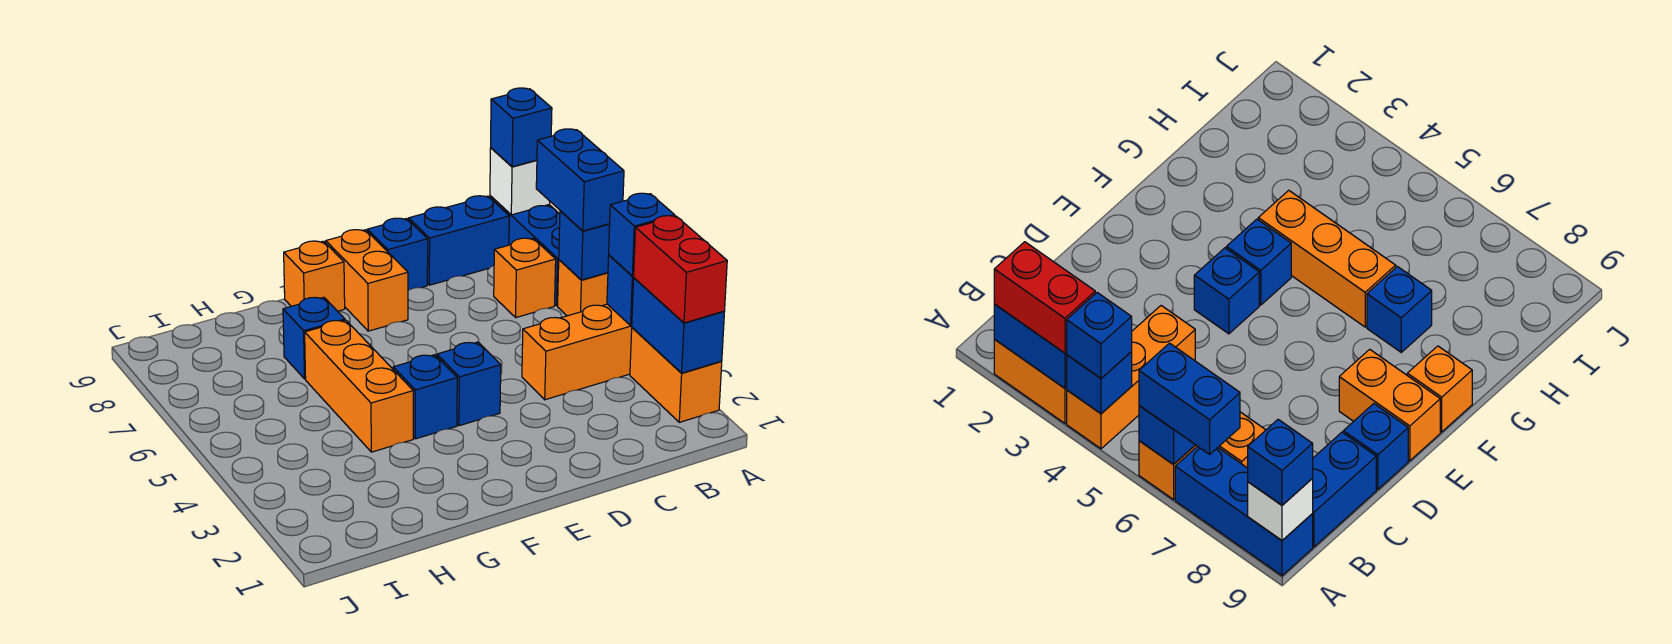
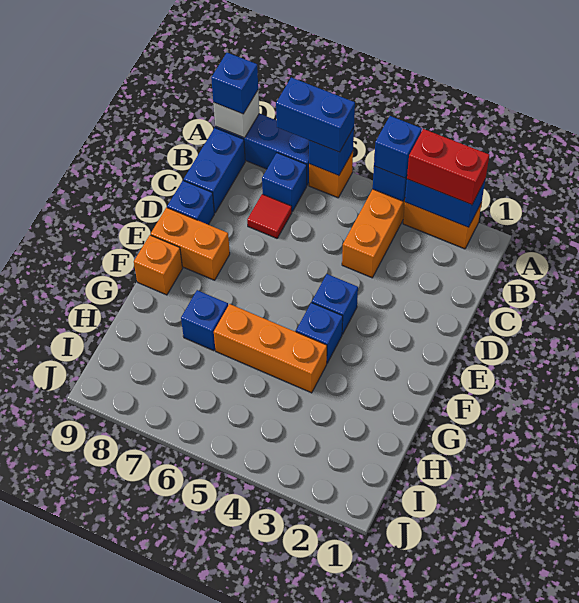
orange brick B7 level 1 -> blue brick B7 level 1
none -> red tile C7 level 1

